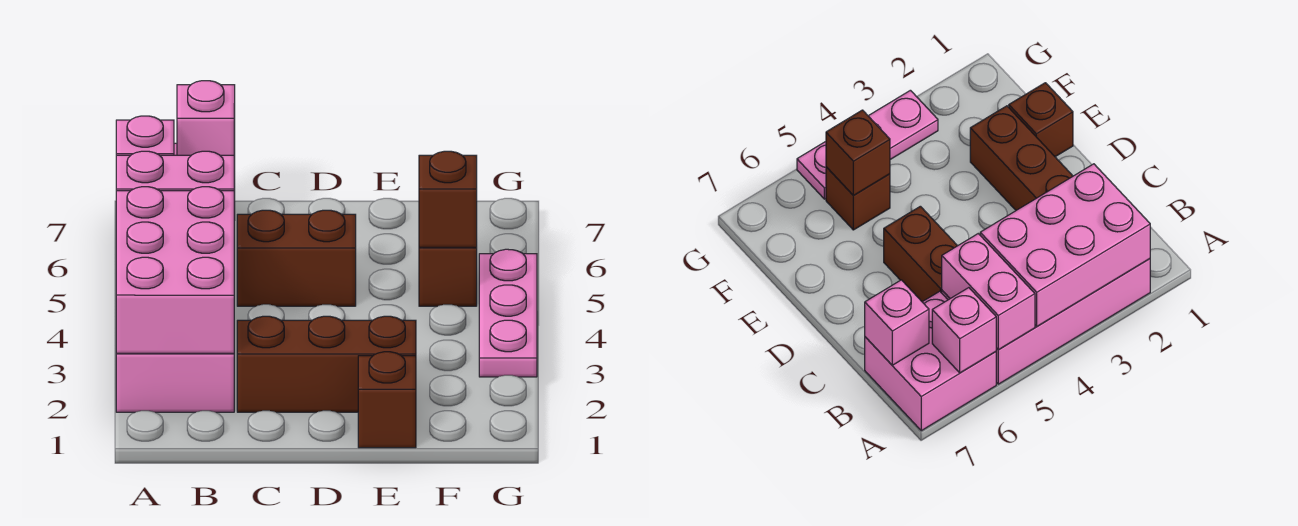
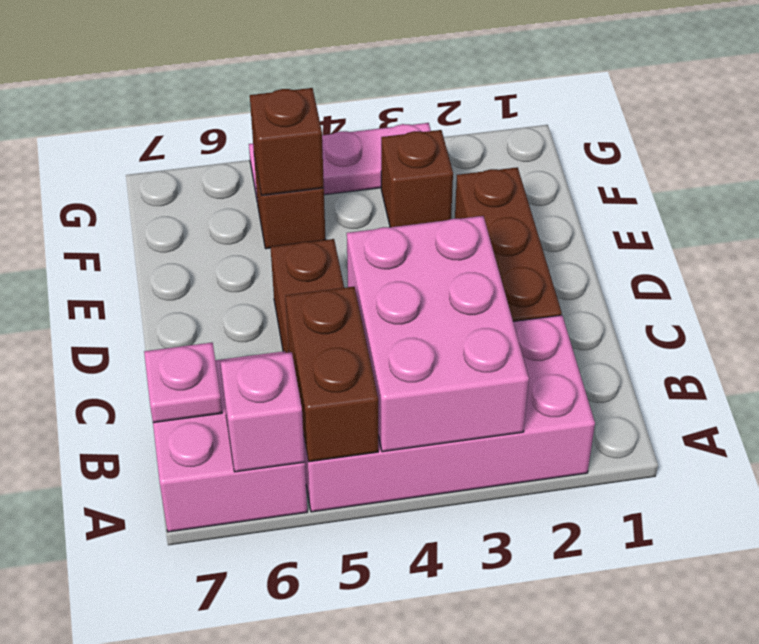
pink brick A2:B4 level 2 -> pink brick A3:C4 level 2
pink brick A5:B5 level 2 -> brown brick A5:B5 level 2
pink brick B7 level 2 -> pink plate B7 level 2
brown brick E1 level 1 -> brown brick F3 level 1

